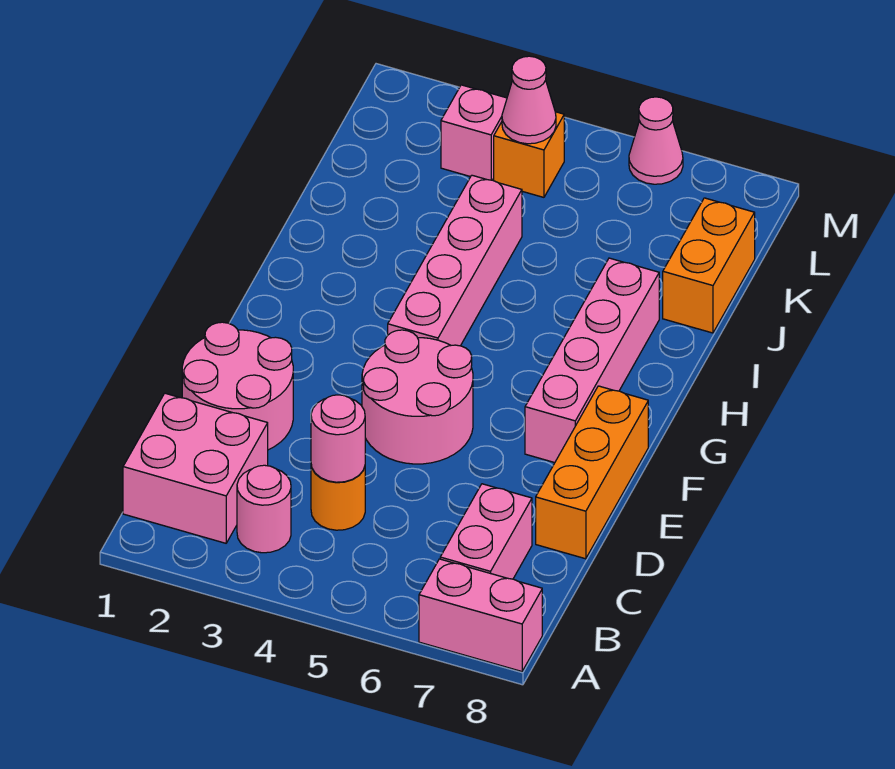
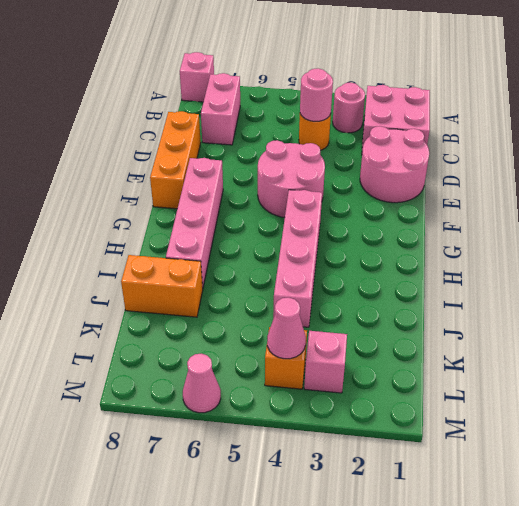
pink brick A7:A8 level 1 -> pink brick A8 level 1
orange brick J8:K8 level 1 -> orange brick J7:J8 level 1

